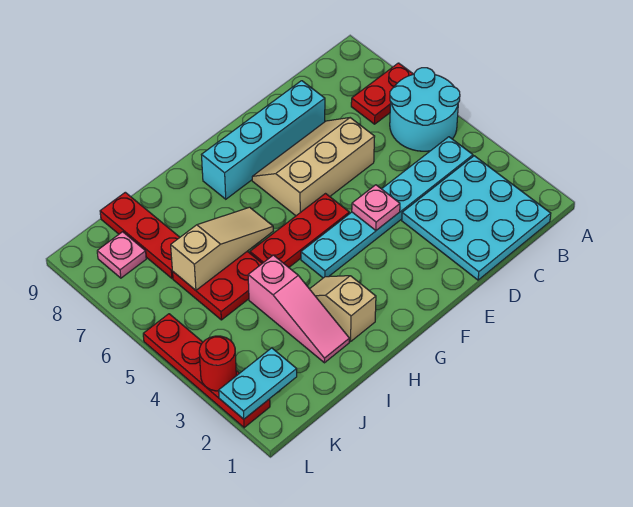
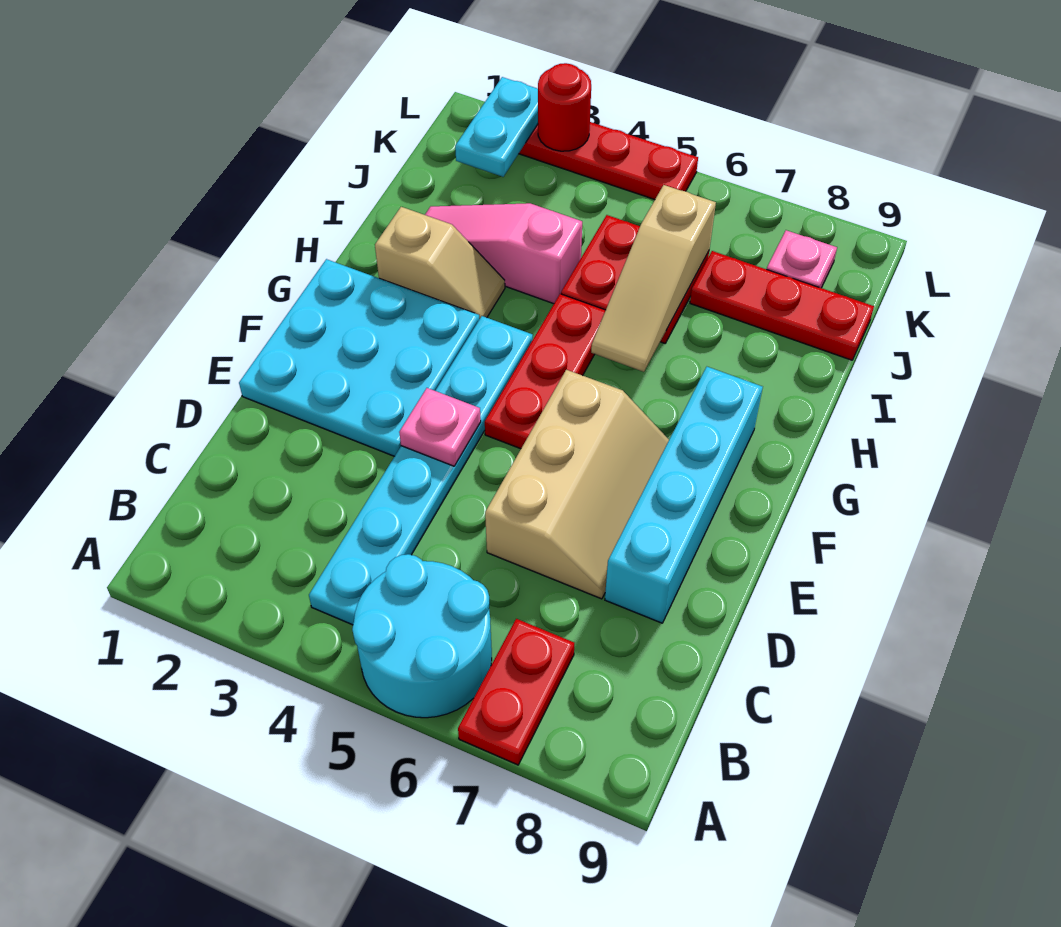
cyan plate B1:D3 level 1 -> cyan plate E1:G3 level 1

